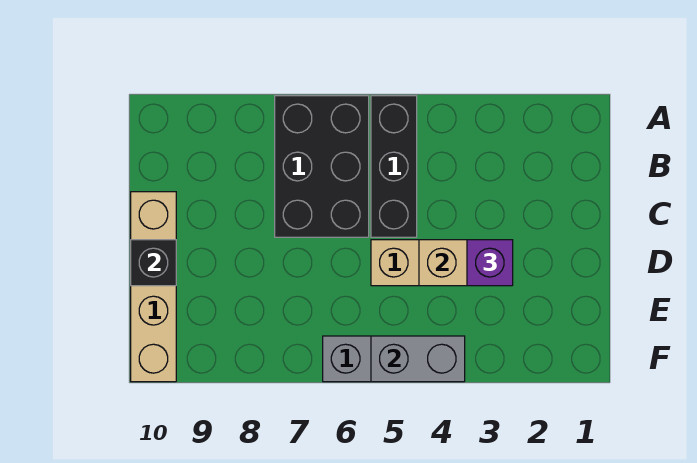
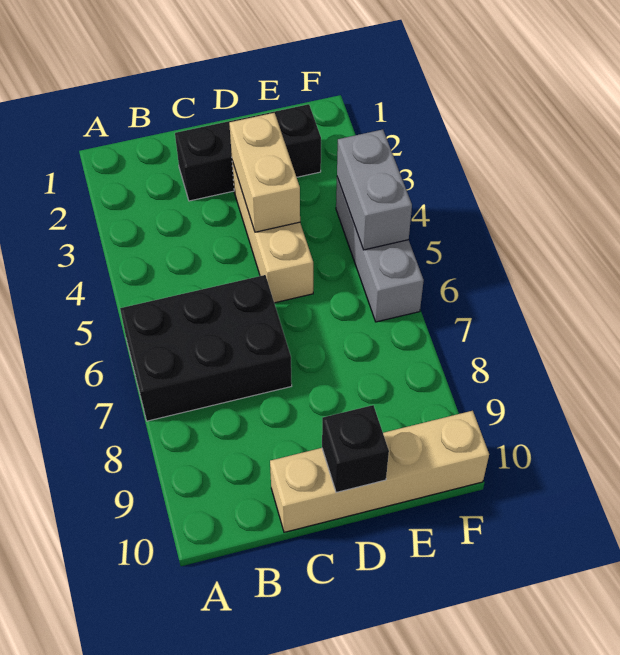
black brick A5:C5 level 1 -> black brick C2:E2 level 1
purple brick D3 level 3 -> none

